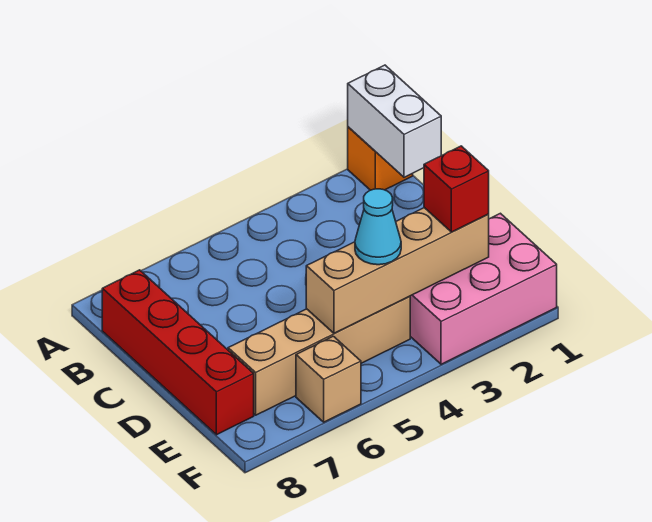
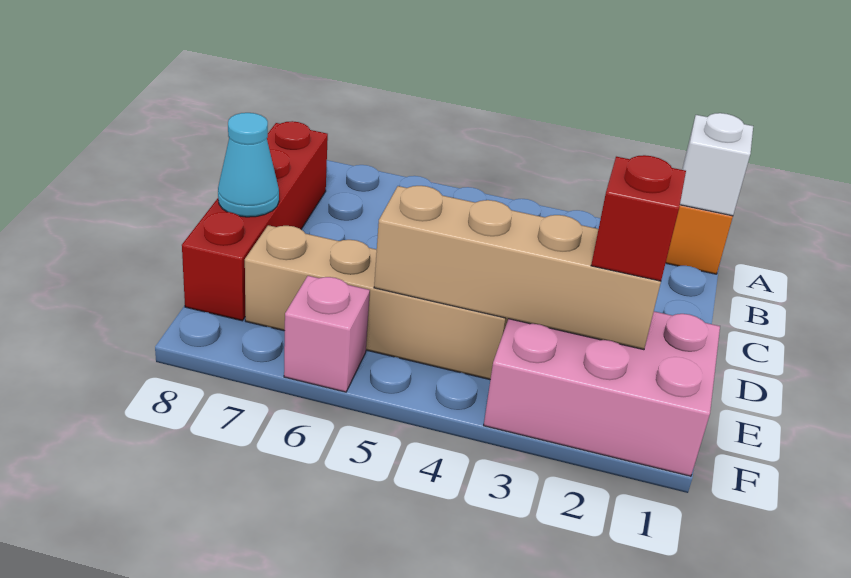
white brick A1:B1 level 2 -> white brick A1 level 2
cyan cone E4 level 3 -> cyan cone D8 level 2
tan brick F6 level 1 -> pink brick F6 level 1

